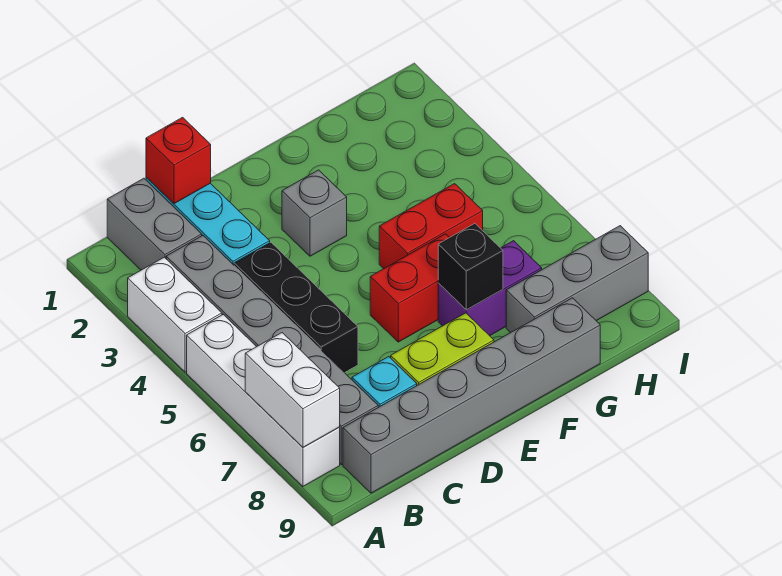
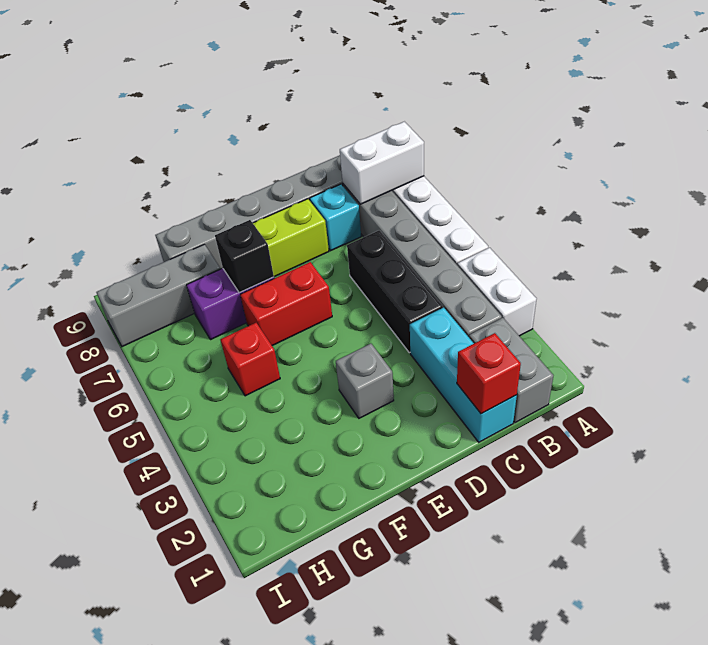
white brick A7:A8 level 2 -> white brick A8:B8 level 2
red brick F5:G5 level 1 -> red brick G5 level 1

